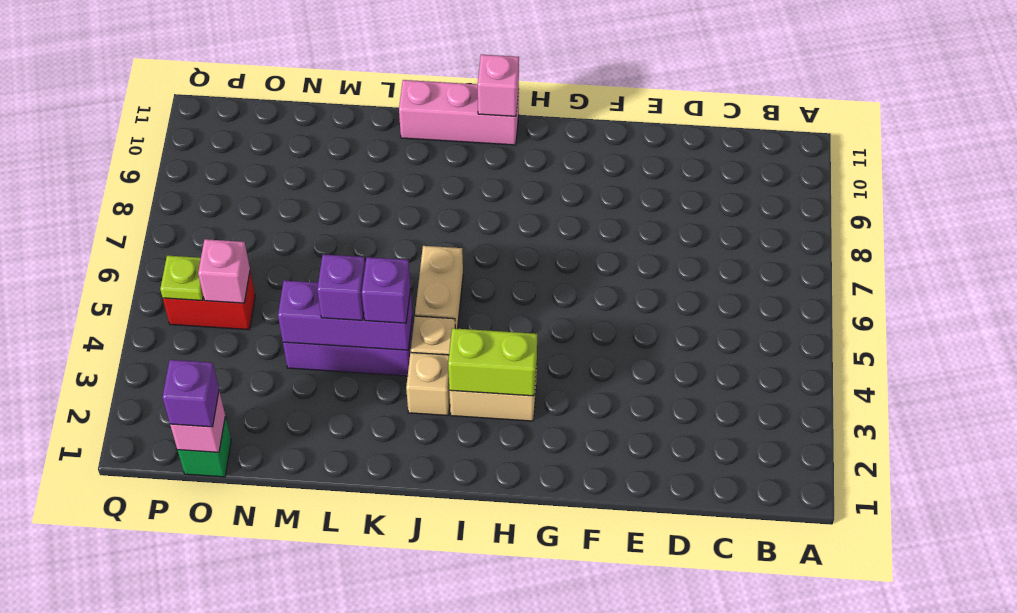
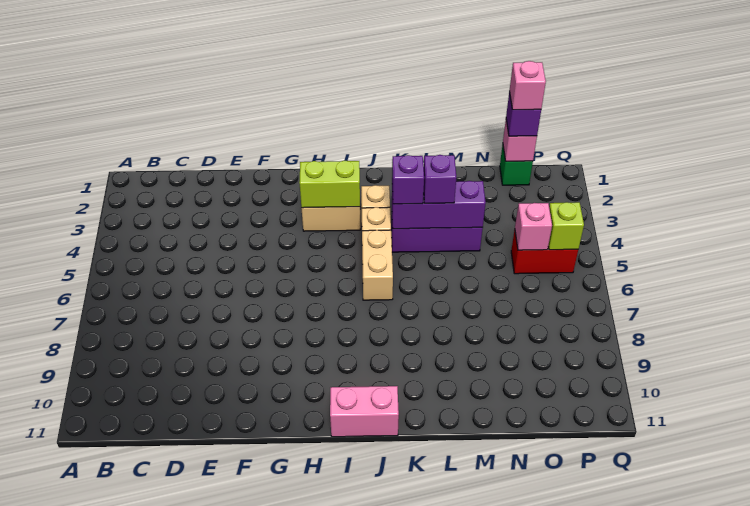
pink brick I11:K11 level 1 -> pink brick I11:J11 level 1
pink brick I11 level 2 -> pink brick O1 level 4
lime plate P5 level 2 -> lime brick P5 level 2

